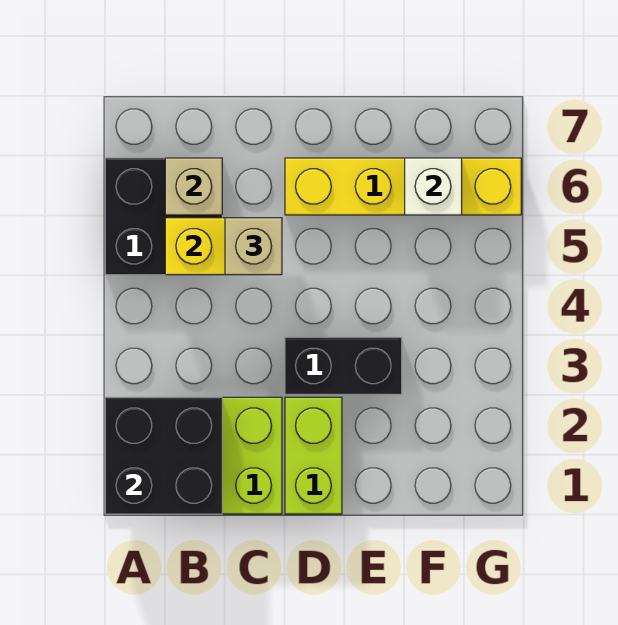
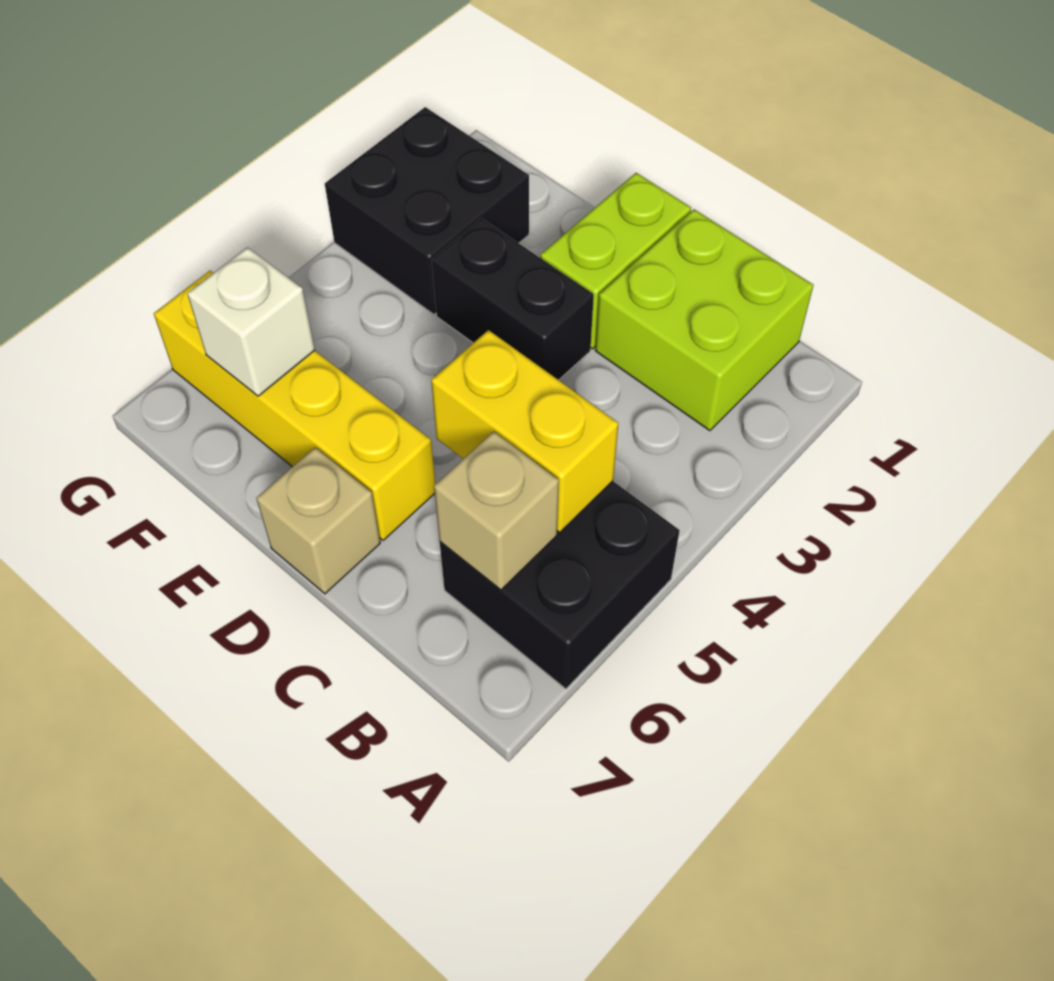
black brick A1:B2 level 2 -> black brick F2:G3 level 1
tan brick C5 level 3 -> tan brick D7 level 1

